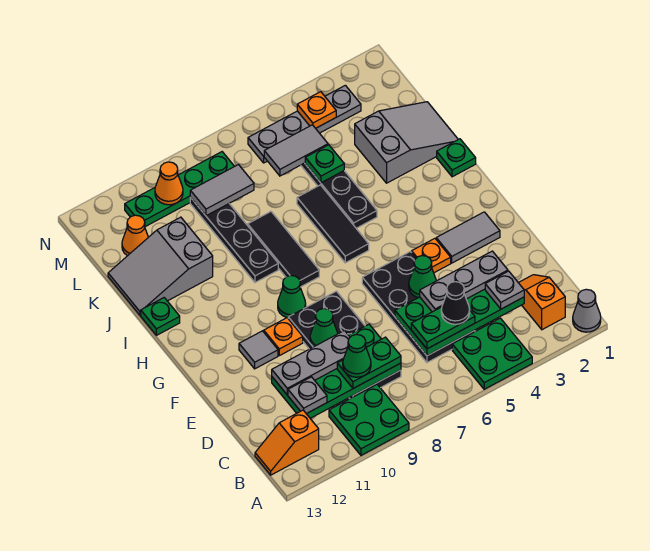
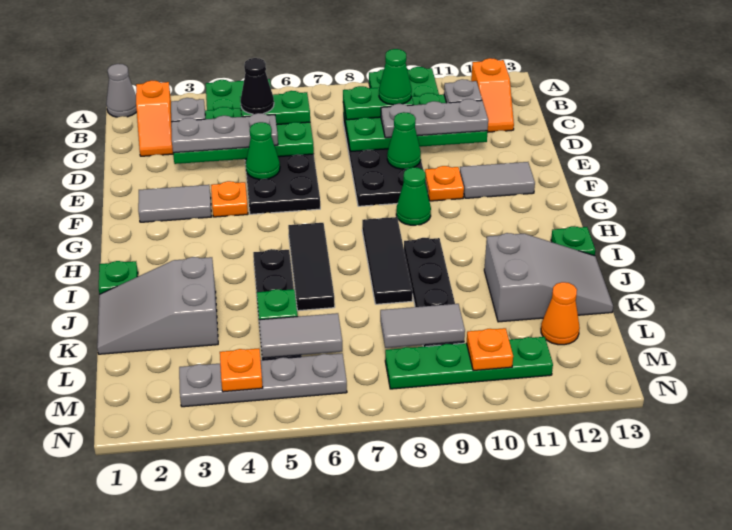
orange slope B12:B13 level 1 top 12 -> orange slope B12:C12 level 1 top B
grey tile F11 level 1 -> grey tile F11:F12 level 1
orange cone M10 level 2 -> orange plate M10 level 2

